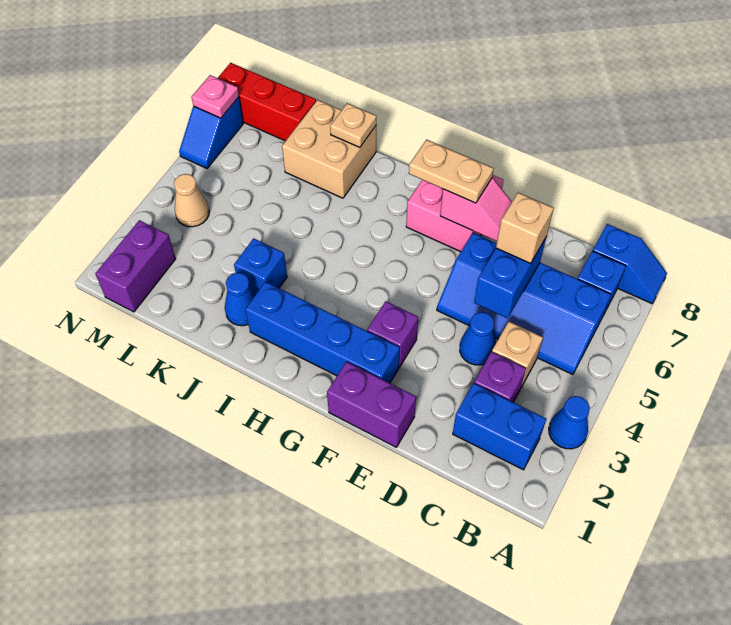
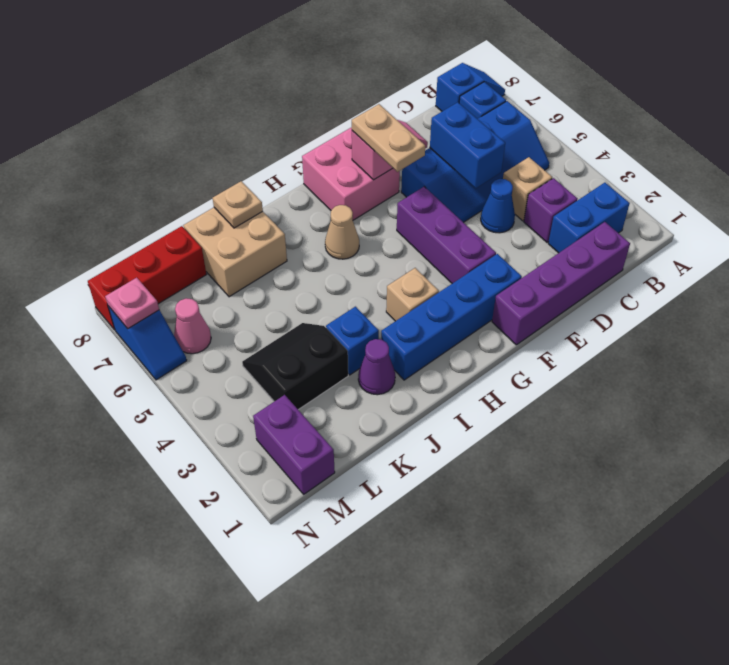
blue cone A3 level 1 -> none
tan brick D6 level 3 -> tan brick H3 level 1
purple brick E1:F1 level 1 -> purple brick C1:F1 level 1
purple brick F3 level 1 -> purple brick F3:F5 level 1
tan plate F7:G7 level 3 -> tan plate F6:F7 level 3
blue cone J2 level 1 -> purple cone J2 level 1
none -> black slope K3:L4 level 1 top 3
tan cone M4 level 1 -> tan cone H6 level 1
none -> pink cone M6 level 1

